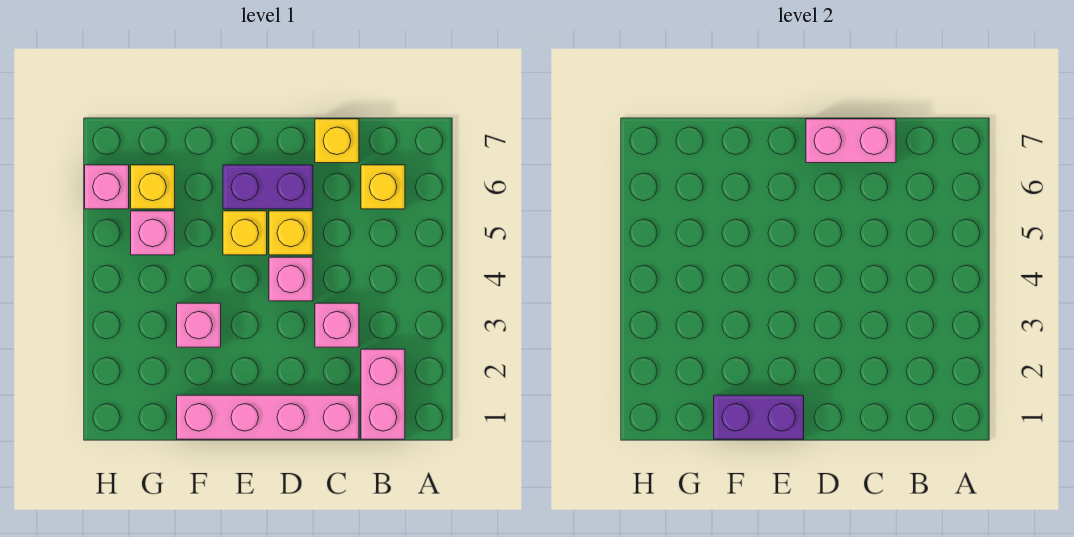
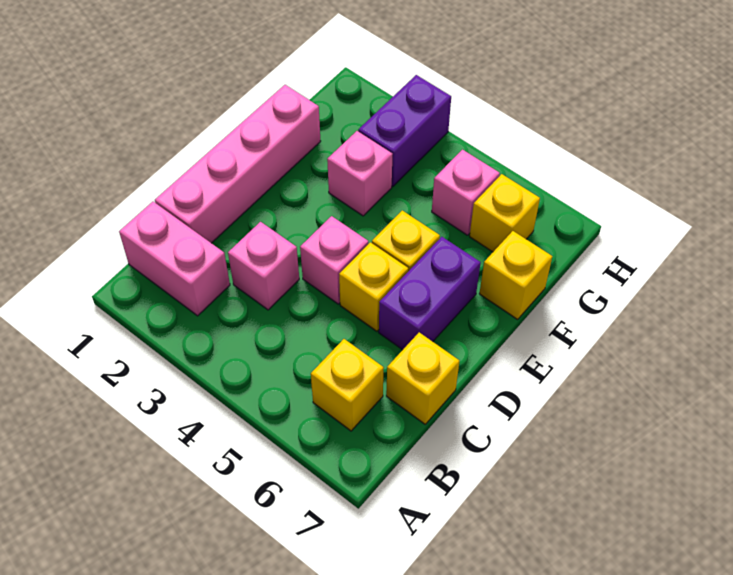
pink brick C7:D7 level 2 -> none
purple brick E1:F1 level 2 -> purple brick G3:H3 level 1
none -> yellow brick F7 level 1
pink brick H6 level 1 -> none

